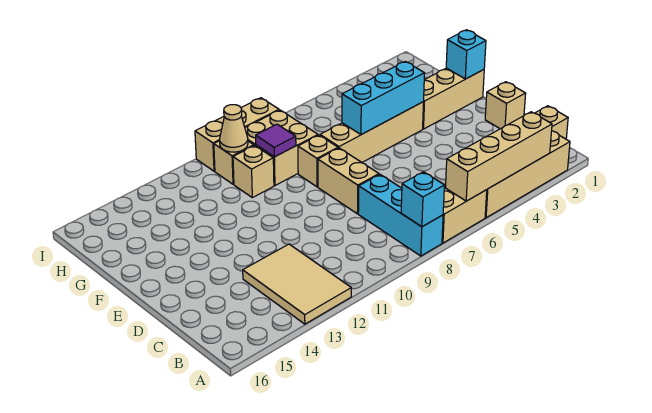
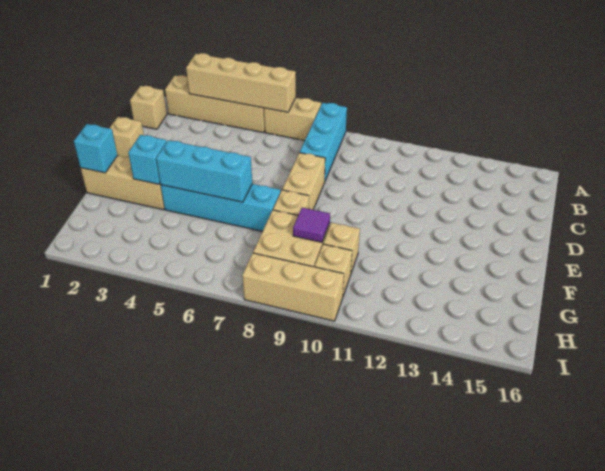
cyan brick A8 level 2 -> cyan brick F3 level 2
tan tile A12:C13 level 1 -> none
tan brick F4:F7 level 1 -> cyan brick F4:F7 level 1
tan cone H10 level 2 -> none

